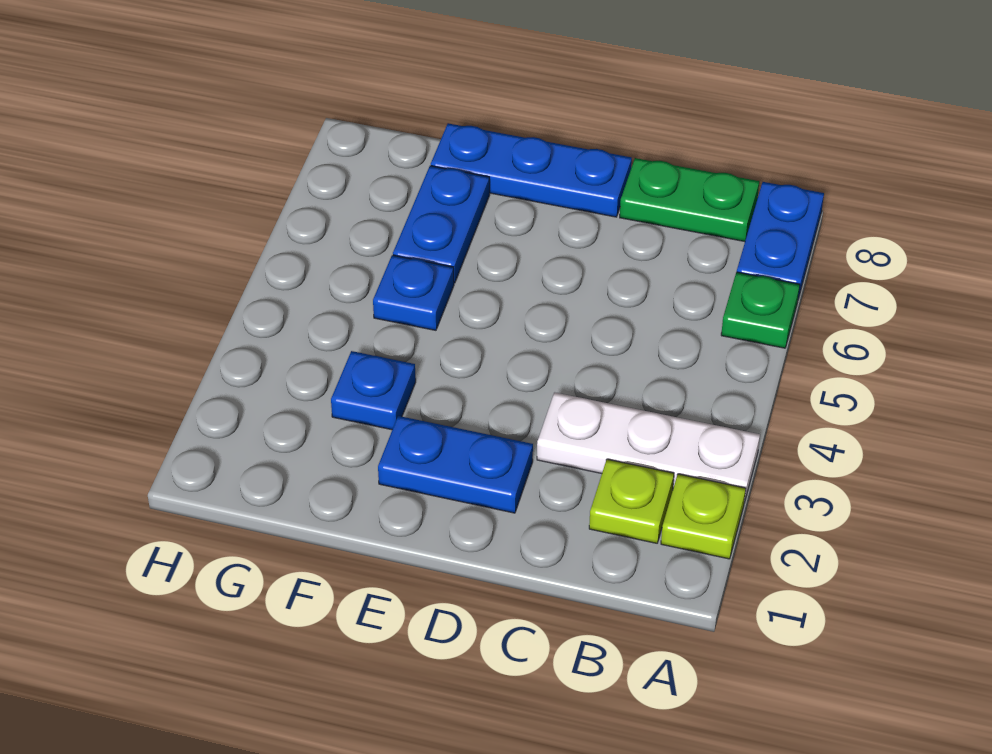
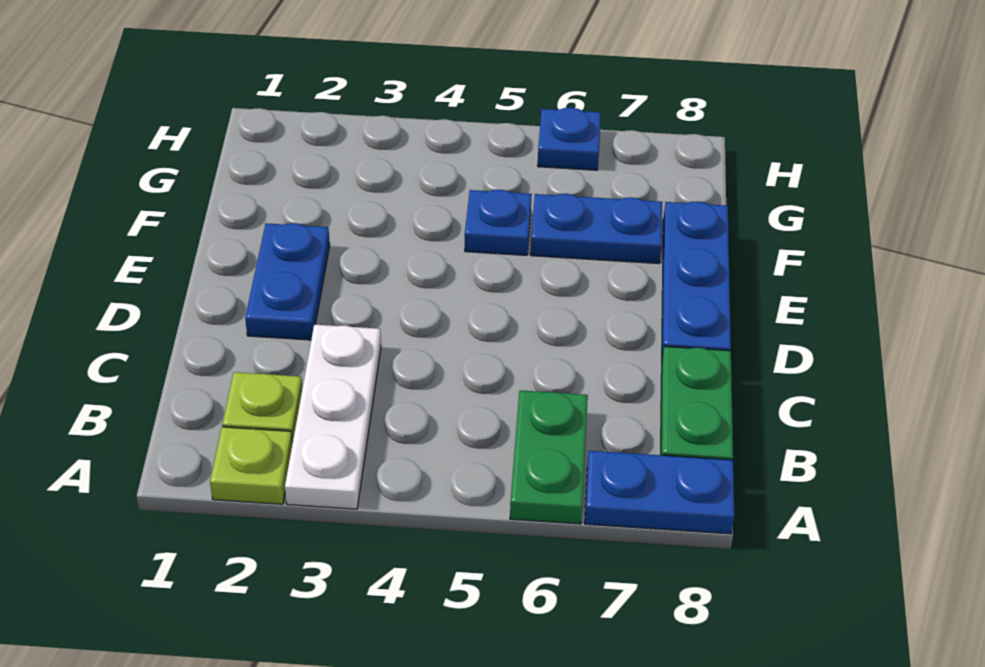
green plate A6 level 1 -> green plate A6:B6 level 1
blue plate F3 level 1 -> blue plate H6 level 1

